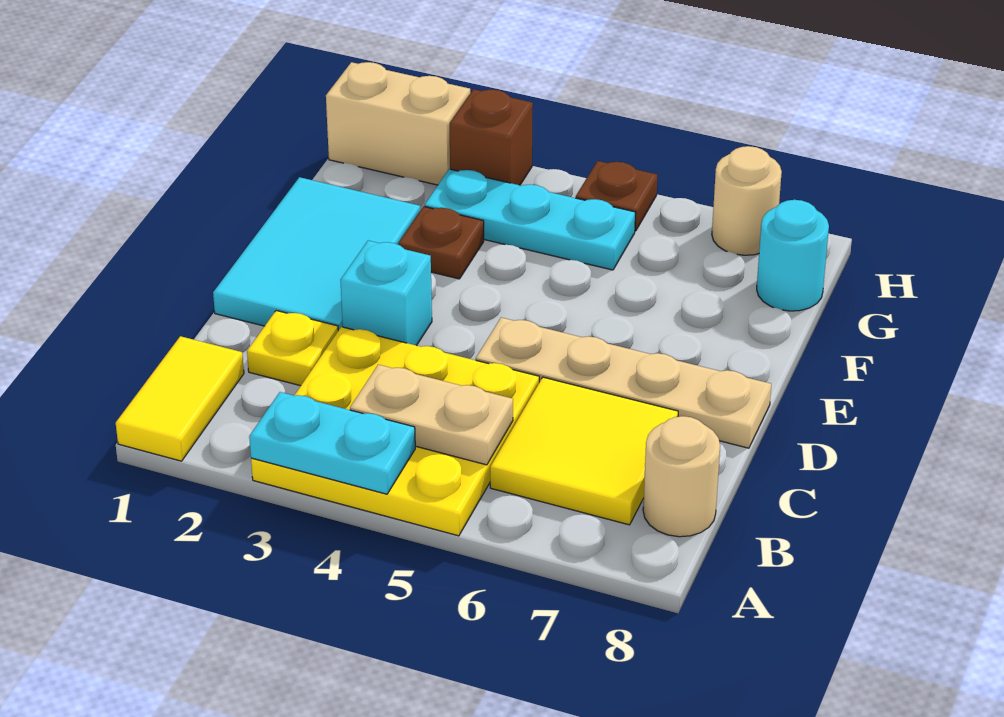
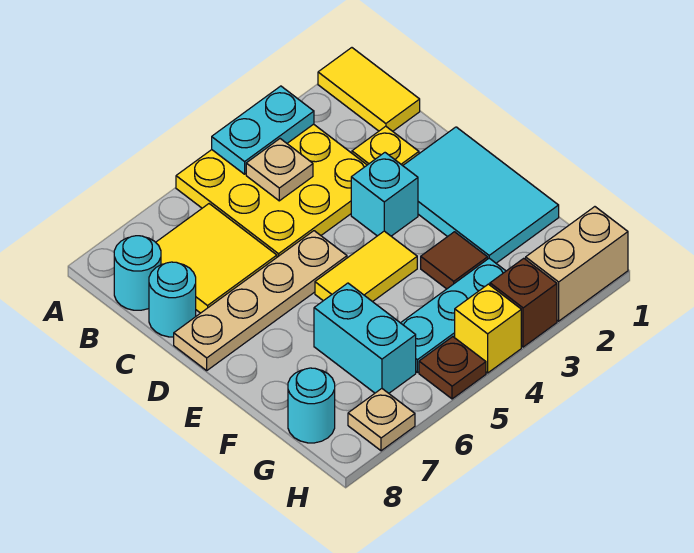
tan plate B4:B5 level 2 -> tan plate B4 level 2
tan round brick B8 level 1 -> cyan round brick B8 level 1
none -> cyan round brick C8 level 1
none -> yellow tile E4:E5 level 1
brown plate F3 level 1 -> brown tile F3 level 1
none -> cyan brick F6:G6 level 1
none -> yellow brick H4 level 1
tan round brick H7 level 1 -> tan plate H7 level 1

